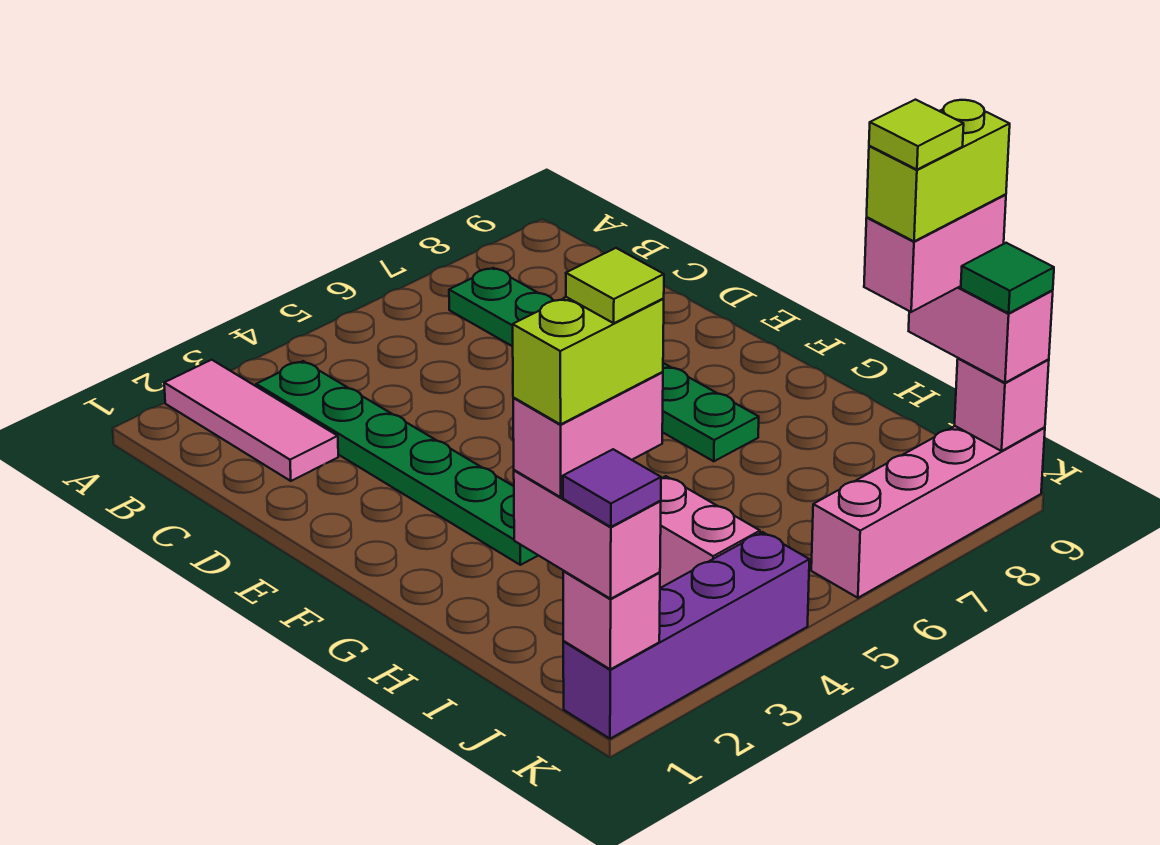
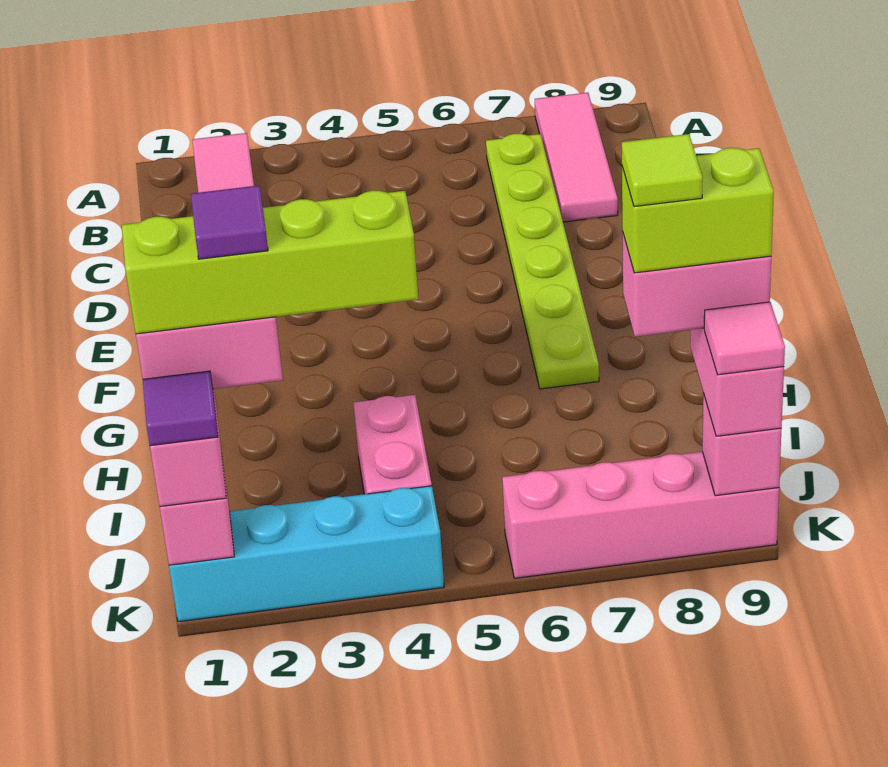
none -> pink tile A8:C8 level 1
green plate B3:G3 level 1 -> none
green plate B7:G7 level 1 -> lime plate B7:G7 level 1
lime brick J1:J2 level 5 -> lime brick J1:J4 level 5
lime tile J2 level 6 -> purple tile J2 level 6
purple brick K1:K4 level 1 -> cyan brick K1:K4 level 1
green tile K9 level 4 -> pink tile K9 level 4

